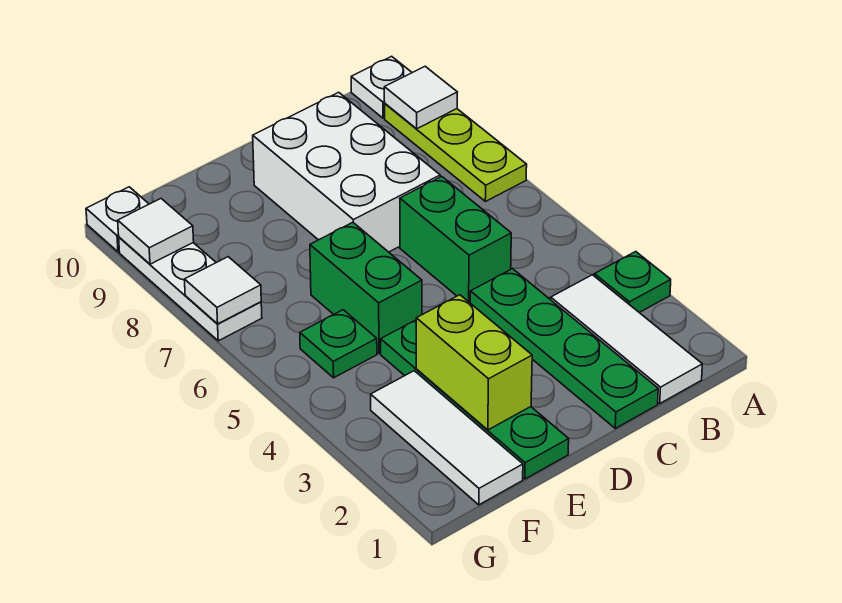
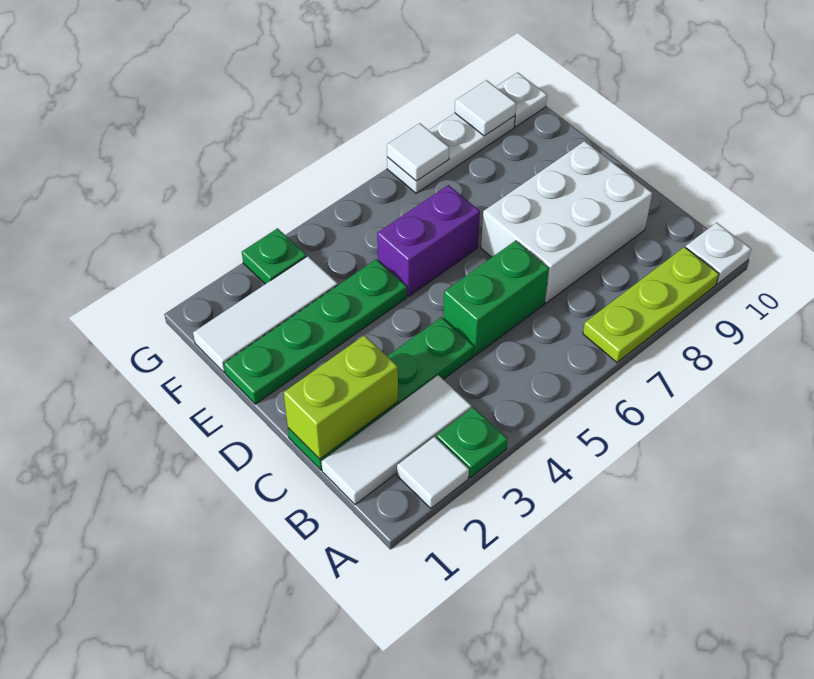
white tile A9 level 2 -> white tile A2 level 1
lime brick E2:E3 level 2 -> lime brick C1:C2 level 2
green brick E5:E6 level 1 -> purple brick E5:E6 level 1
green plate F5 level 1 -> green plate G3 level 1

